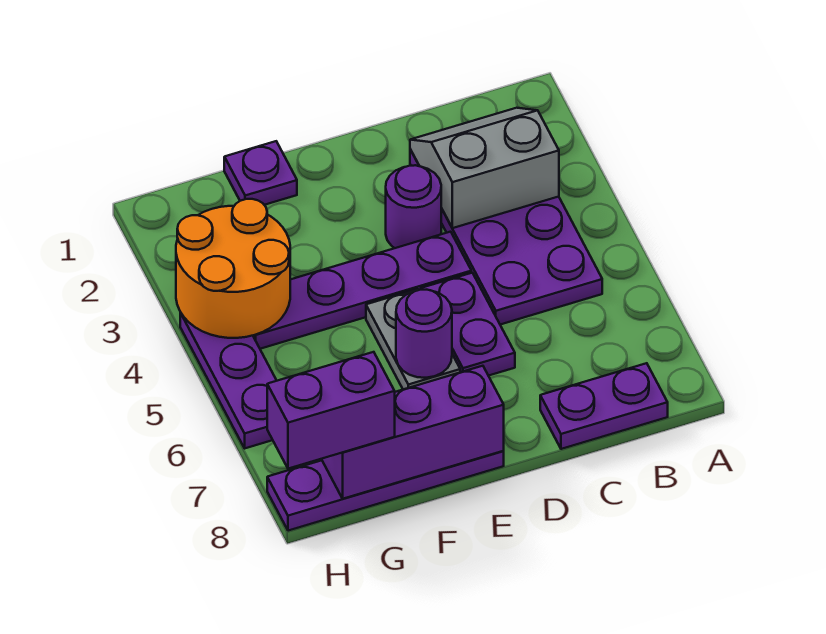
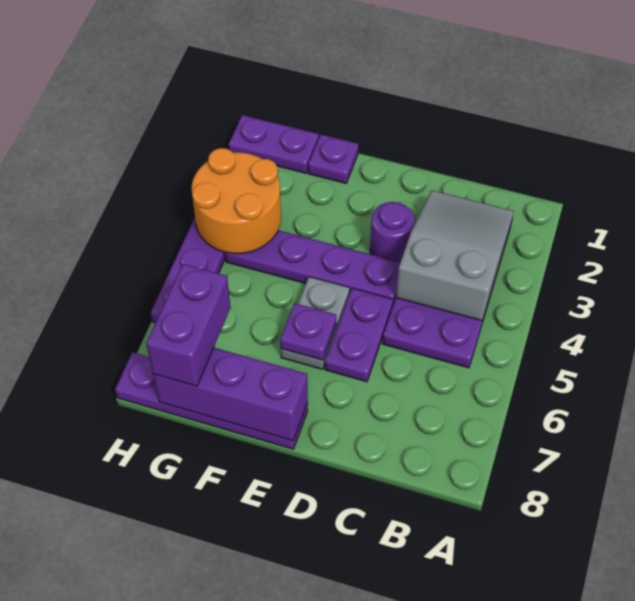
grey slope B2:C3 level 2 top 3 -> grey slope B2:C4 level 2 top 4
purple plate B8:C8 level 1 -> purple plate G1:H1 level 1
purple round brick E6 level 2 -> purple plate E6 level 2
purple brick G8:H8 level 3 -> purple brick G7:G8 level 3

